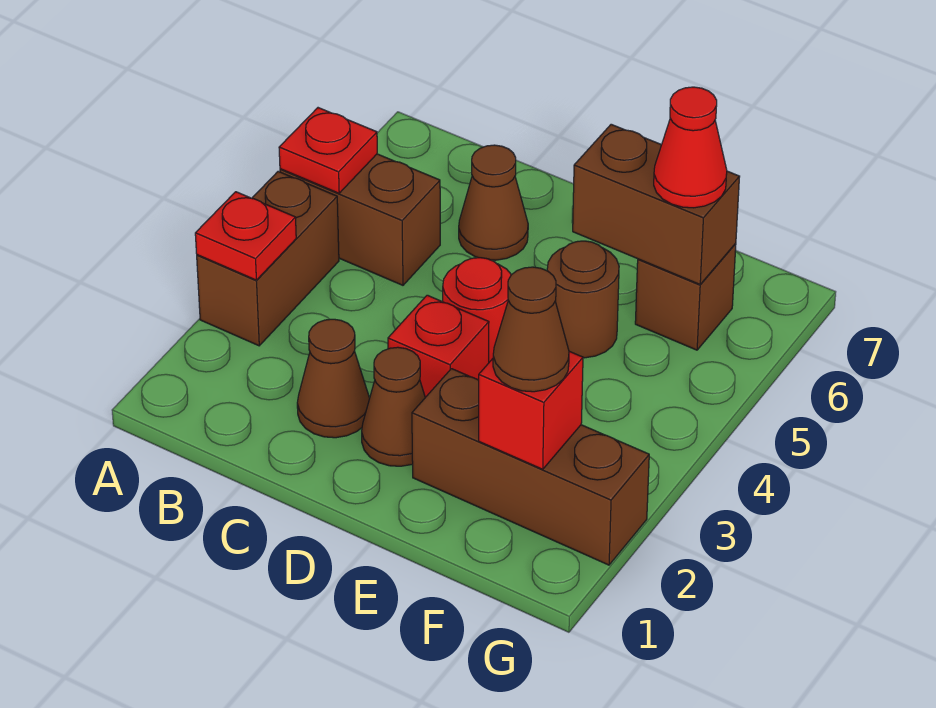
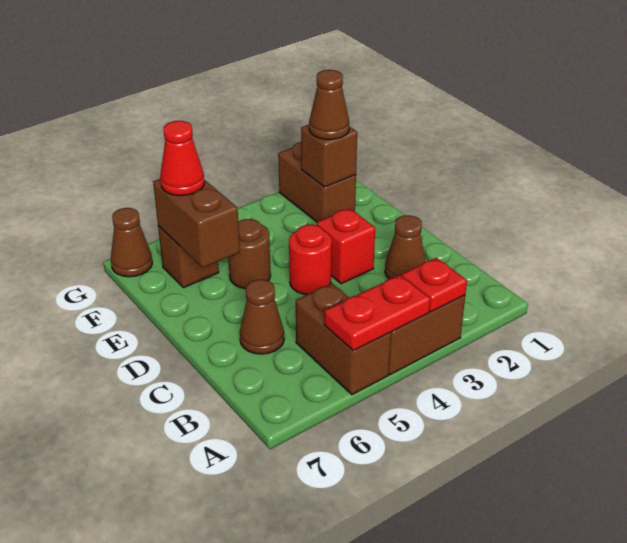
red plate A5 level 2 -> red plate A4:A5 level 2
brown cone D2 level 1 -> brown cone G7 level 1
brown brick E2:G2 level 1 -> brown brick F2:G2 level 1
red brick F2 level 2 -> brown brick F2 level 2

